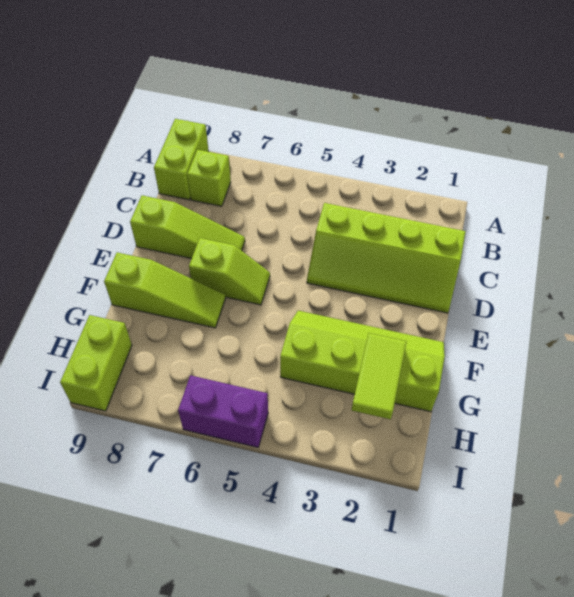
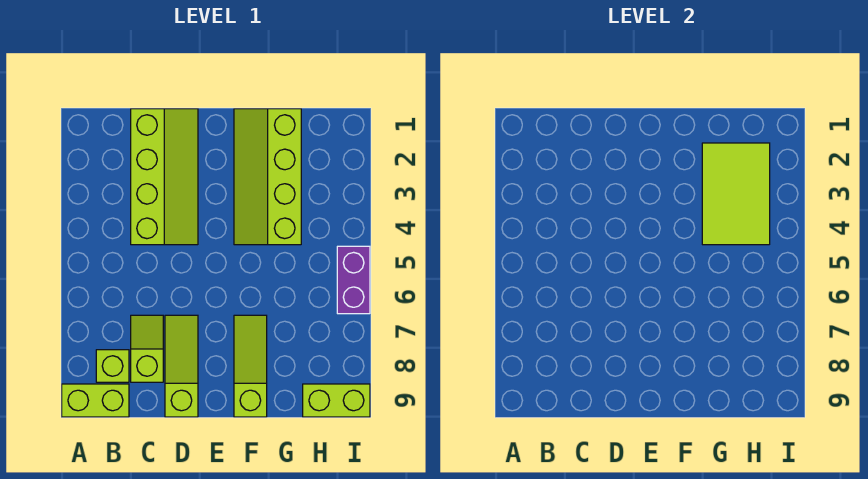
lime slope E6:E7 level 1 top 7 -> lime slope C7:C8 level 1 top 8
lime tile G2:H2 level 2 -> lime tile G2:H4 level 2

